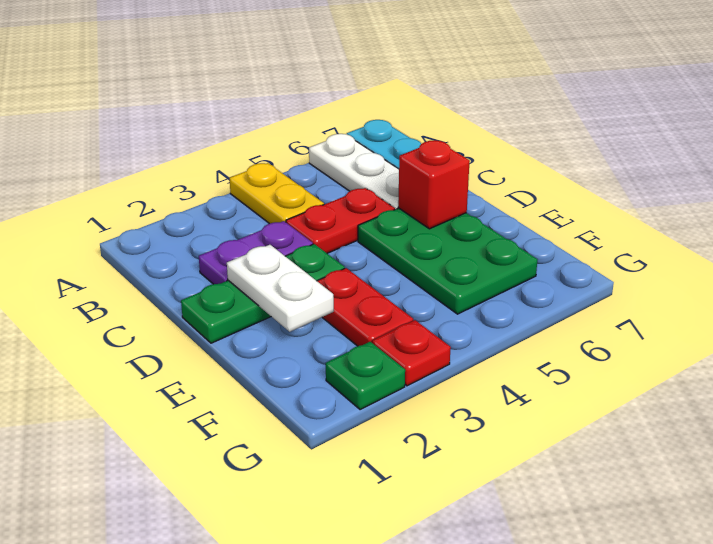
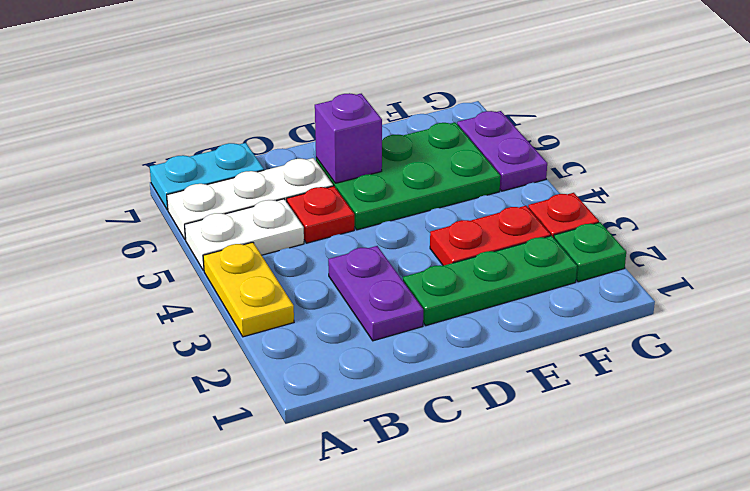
yellow plate A4:B4 level 1 -> yellow plate A3:A4 level 1
red plate C4:C5 level 1 -> red plate C5 level 1
green plate D1:D3 level 1 -> green plate D2:F2 level 1
white plate D2:E2 level 2 -> white plate A5:B5 level 1
red brick D6 level 2 -> purple brick D6 level 2
none -> purple plate G5:G6 level 1

